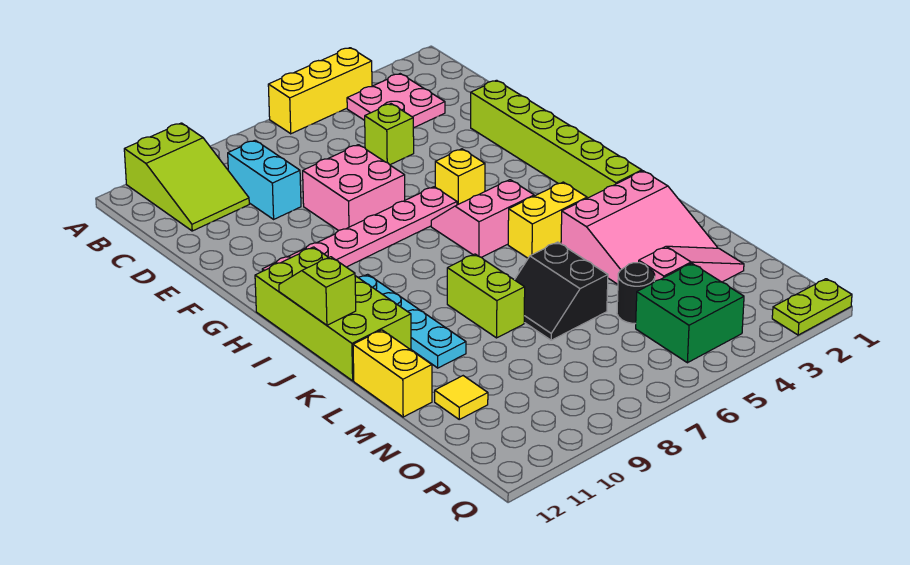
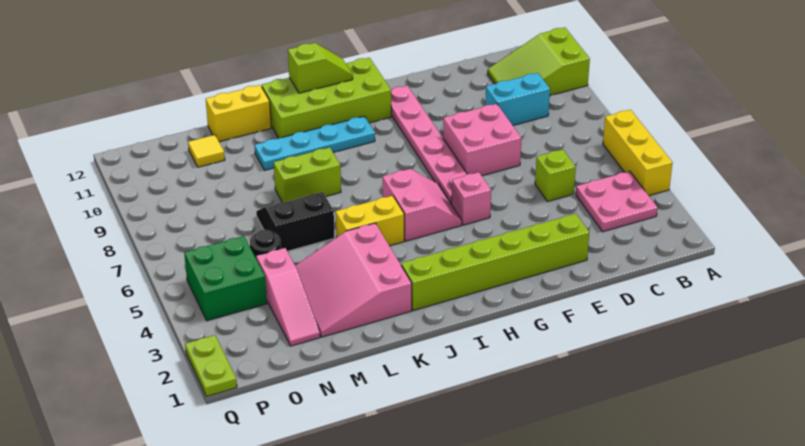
yellow brick G5 level 1 -> pink brick G5 level 1
yellow brick J4:J5 level 1 -> yellow brick J5:K5 level 1

